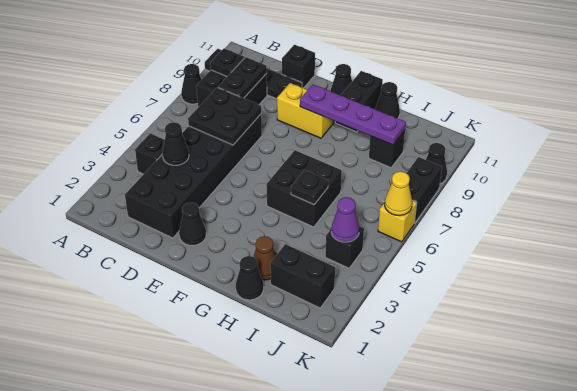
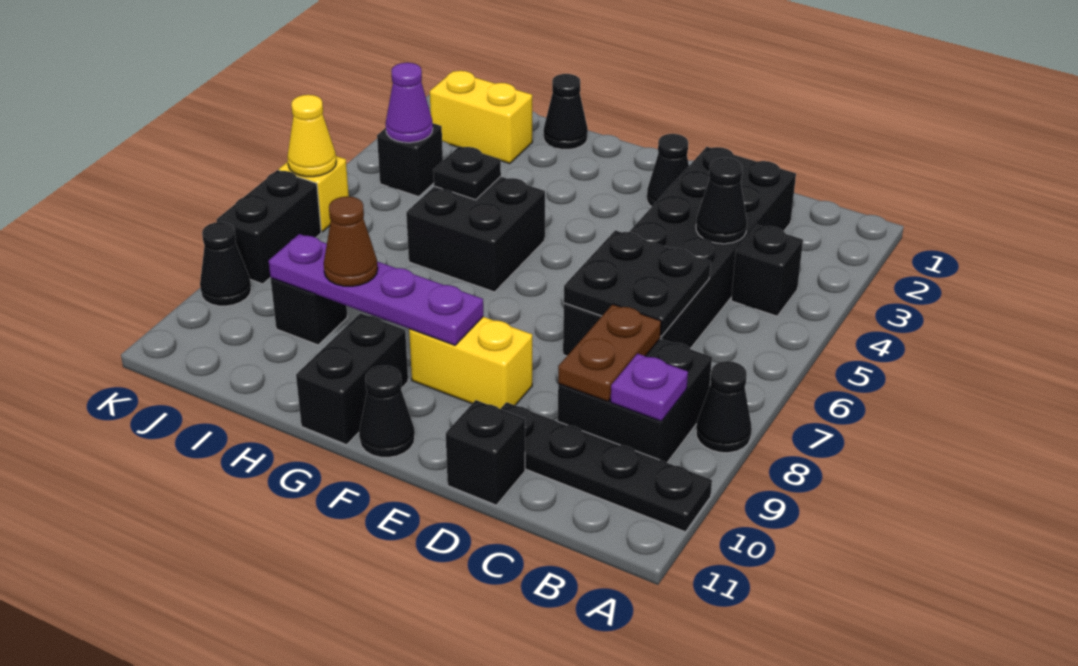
black plate B9 level 2 -> purple plate B9 level 2
black plate C8:C9 level 2 -> brown plate C8:C9 level 2
brown cone H2 level 1 -> brown cone H9 level 3
black cone H11 level 1 -> none
black brick I2:J2 level 1 -> yellow brick I2:J2 level 1

